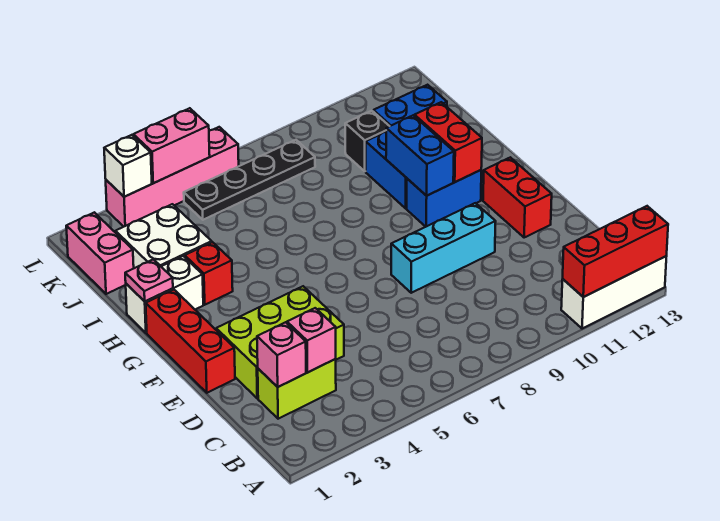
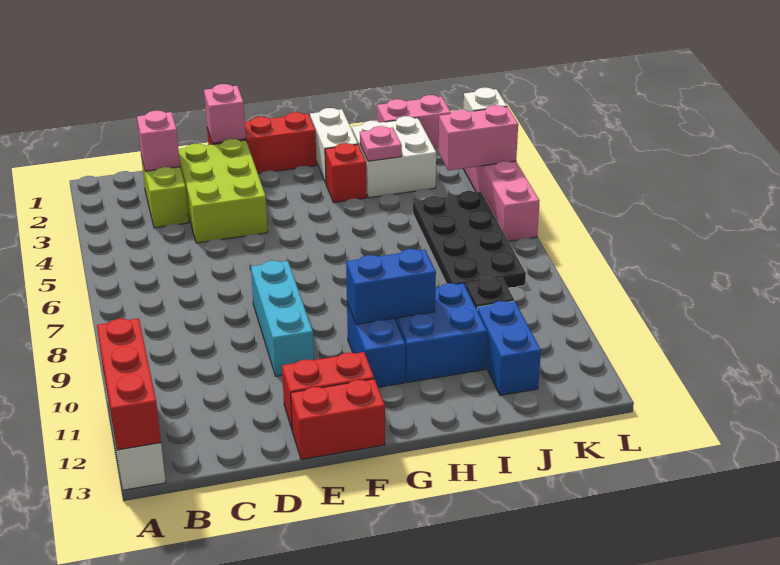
pink brick C3 level 2 -> pink brick E1 level 2
red brick G11:H11 level 2 -> red brick E13:F13 level 1
pink plate H1 level 2 -> pink plate I3 level 2
black plate K5:K8 level 1 -> black plate J5:K8 level 1
pink brick L4:L5 level 2 -> pink brick K4:L4 level 2

